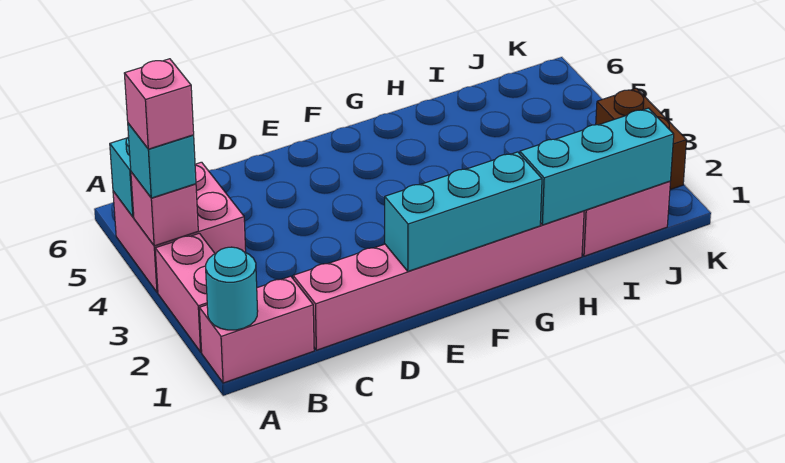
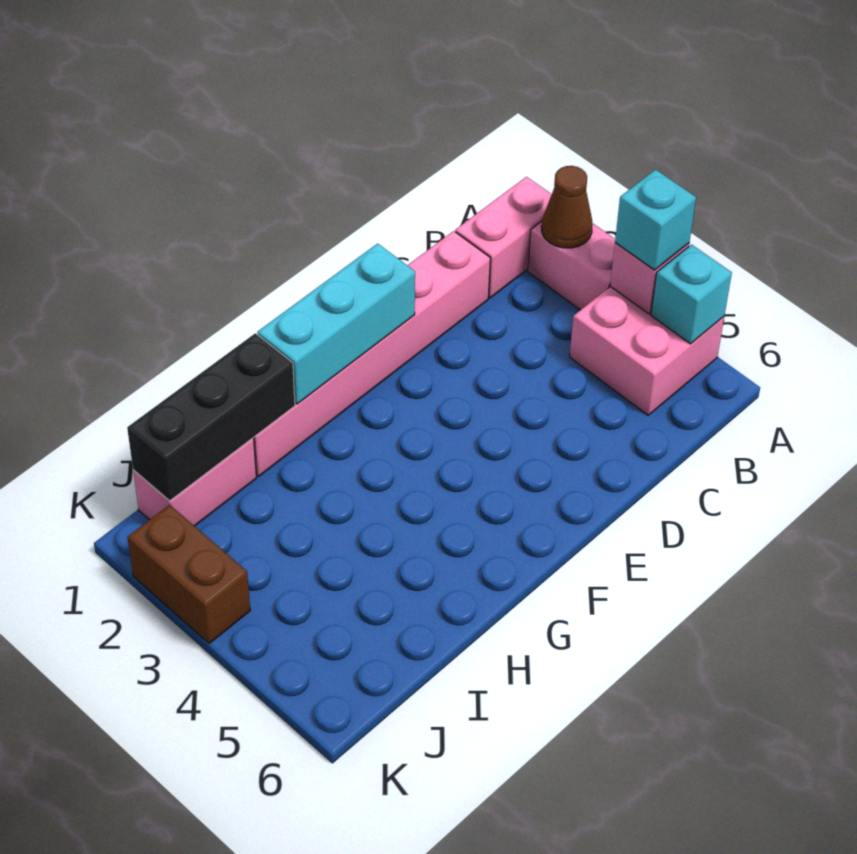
cyan round brick A1 level 2 -> none
none -> brown cone A2 level 2
pink brick A4 level 4 -> none
cyan brick H1:J1 level 2 -> black brick H1:J1 level 2

